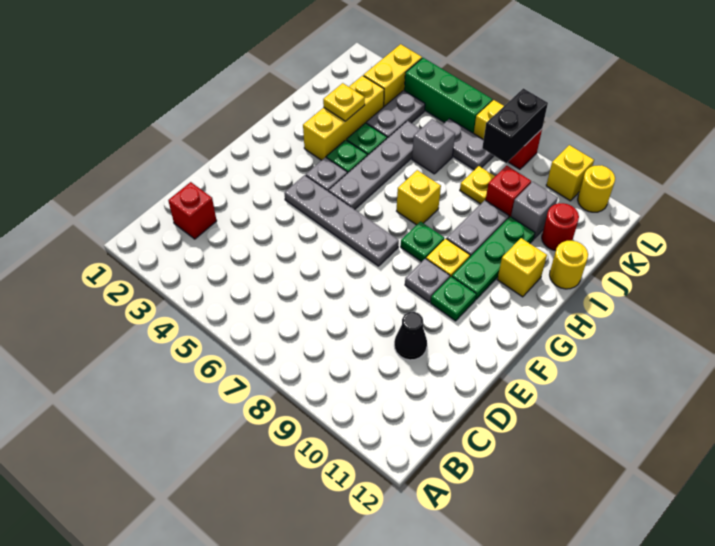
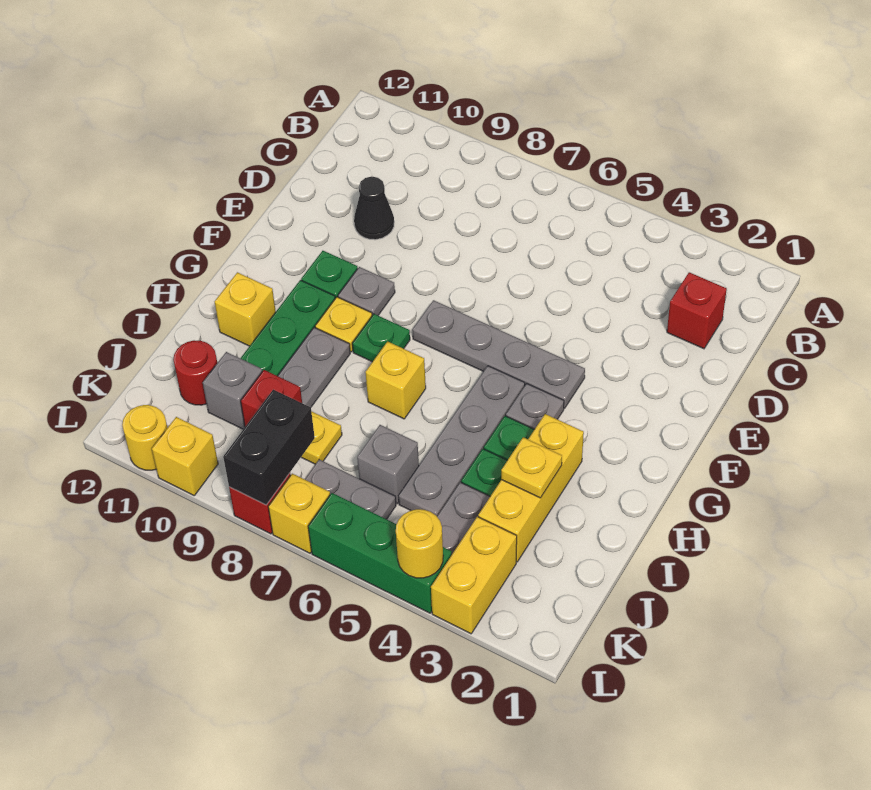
yellow round brick I12 level 1 -> yellow round brick L4 level 2

